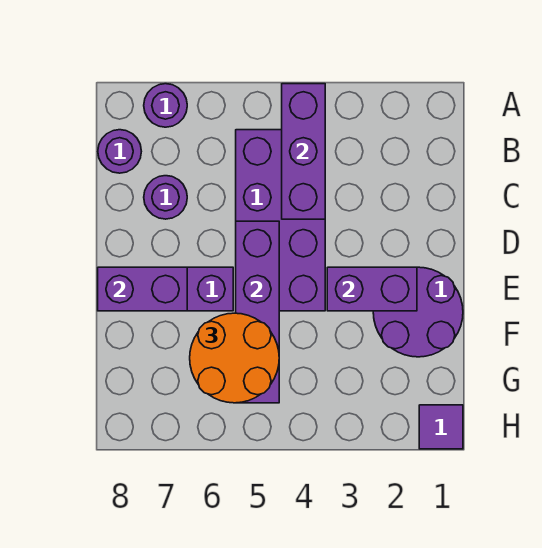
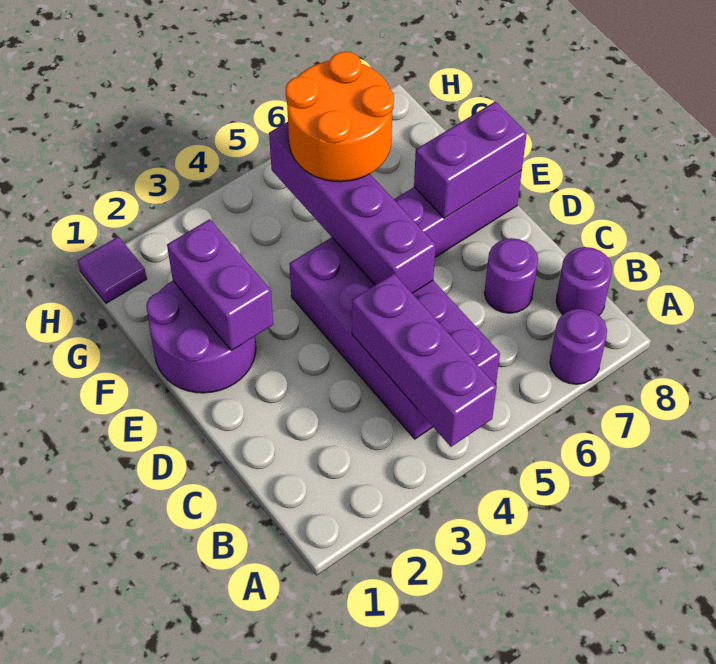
purple brick E2:E3 level 2 -> purple brick E2:F2 level 2

